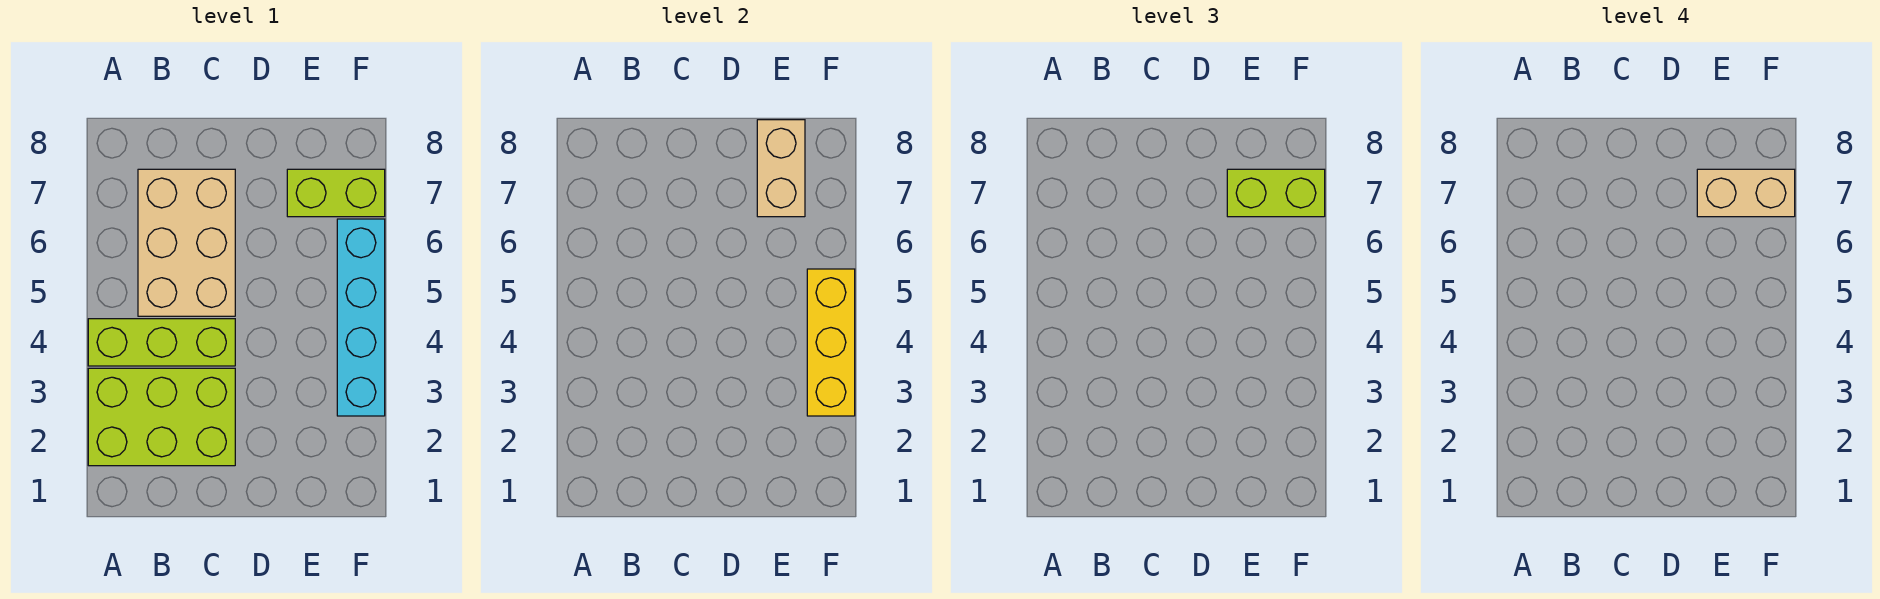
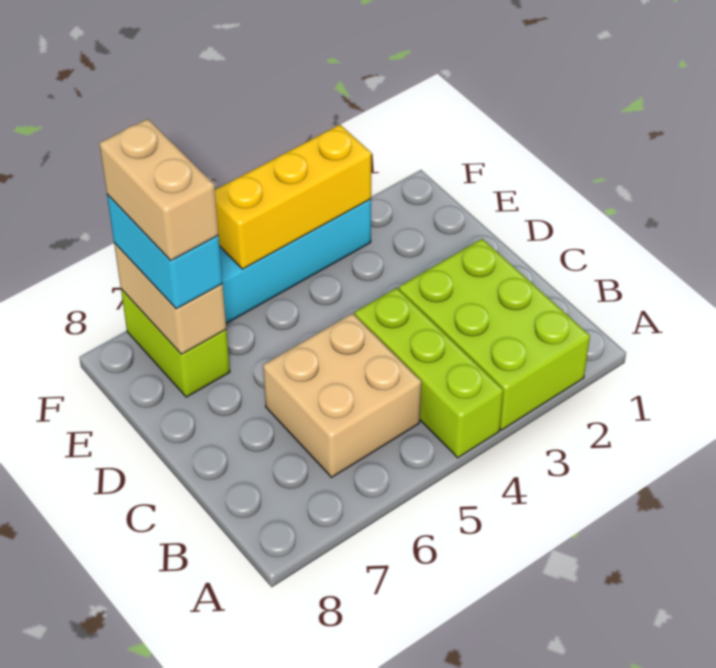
tan brick B5:C7 level 1 -> tan brick B5:C6 level 1
tan brick E7:E8 level 2 -> tan brick E7:F7 level 2
lime brick E7:F7 level 3 -> cyan brick E7:F7 level 3

